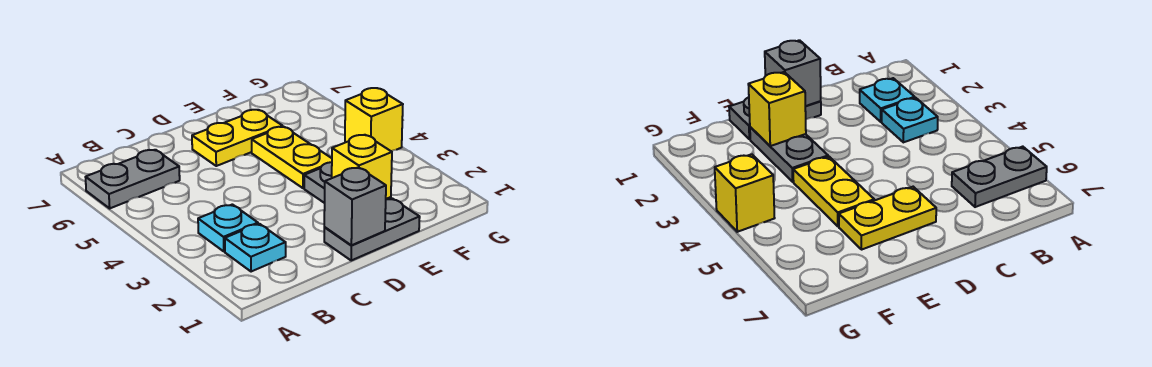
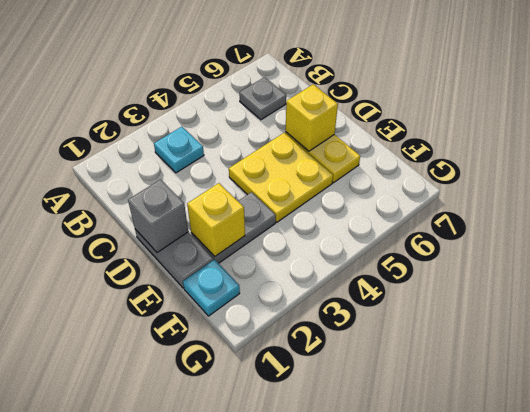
grey plate A6:B6 level 1 -> grey plate B6 level 1
cyan plate B2 level 1 -> cyan plate F1 level 1
yellow plate E4:E5 level 1 -> yellow plate D4:E5 level 1
yellow brick G4 level 1 -> yellow brick D6 level 2

